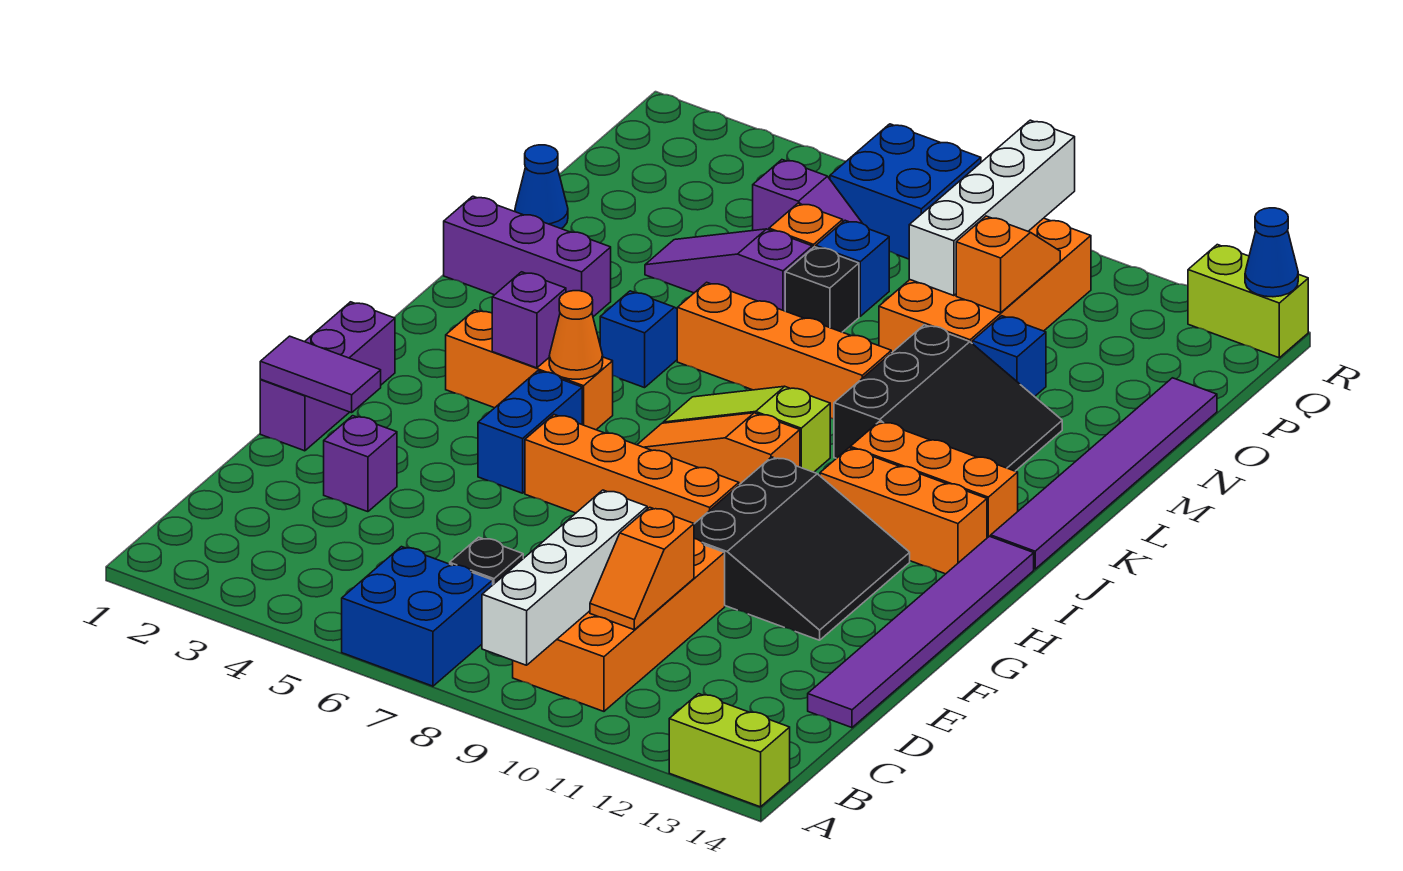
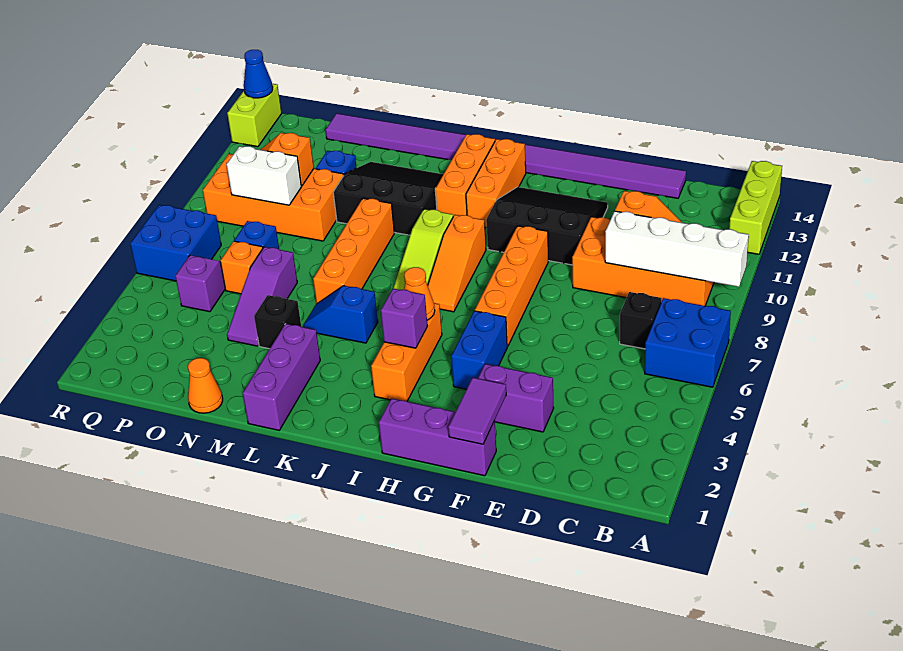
lime brick A13:A14 level 1 -> lime brick A12:A14 level 1
purple brick E3 level 1 -> purple brick E3:F3 level 1
blue brick G5:H5 level 1 -> blue brick G4:G5 level 1
blue cone N1 level 1 -> orange cone N1 level 1
black brick N7 level 1 -> black brick M4 level 1
white brick O9:R9 level 2 -> white brick O9:P9 level 2

